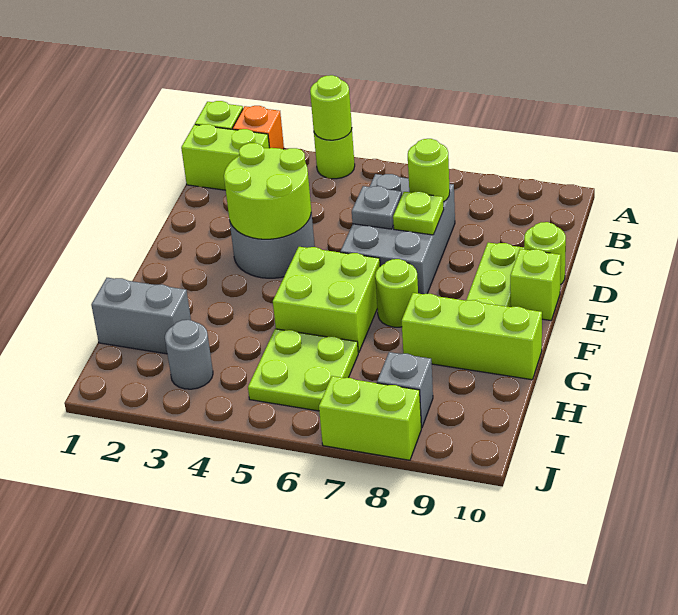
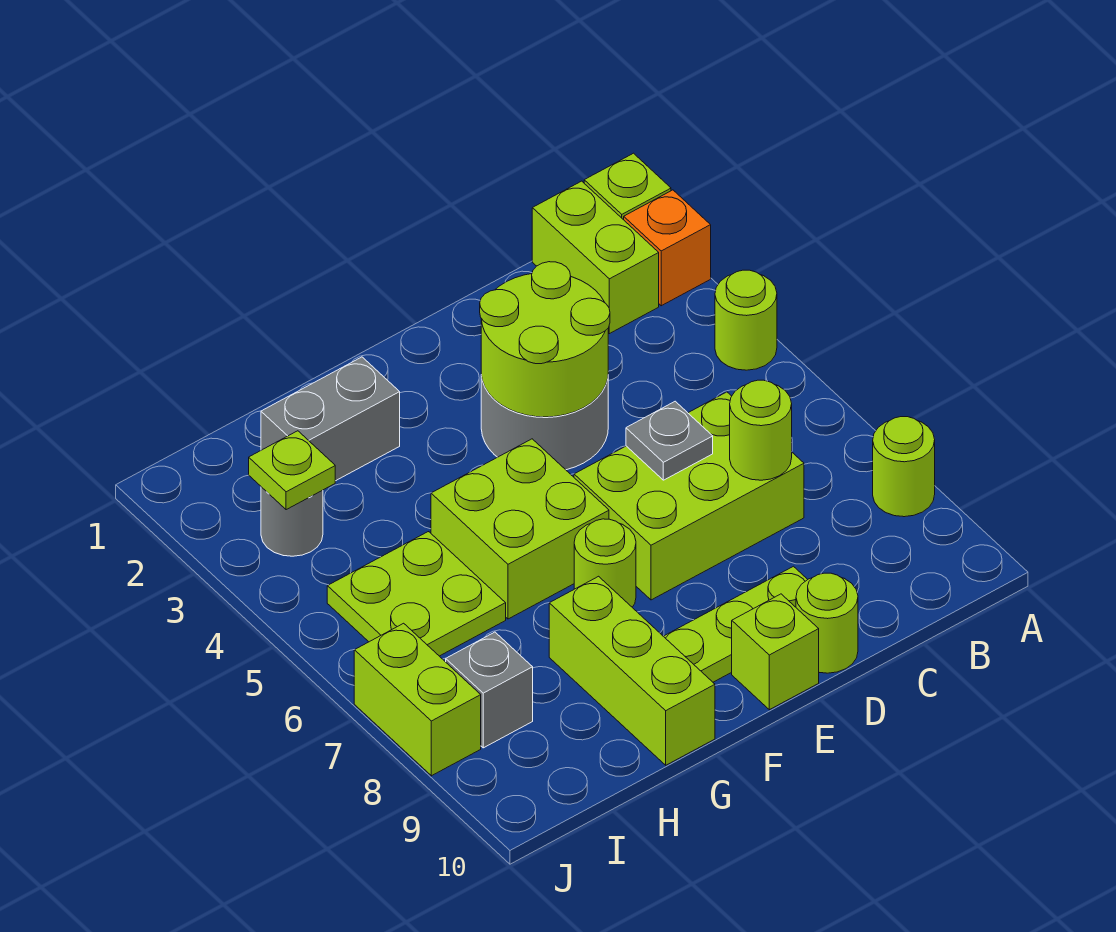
lime round brick A4 level 2 -> lime round brick A8 level 1
grey brick C6:E7 level 1 -> lime brick C6:E7 level 1
lime plate D7 level 2 -> lime plate I3 level 2
grey brick H1:H2 level 1 -> grey brick G2:H2 level 1

